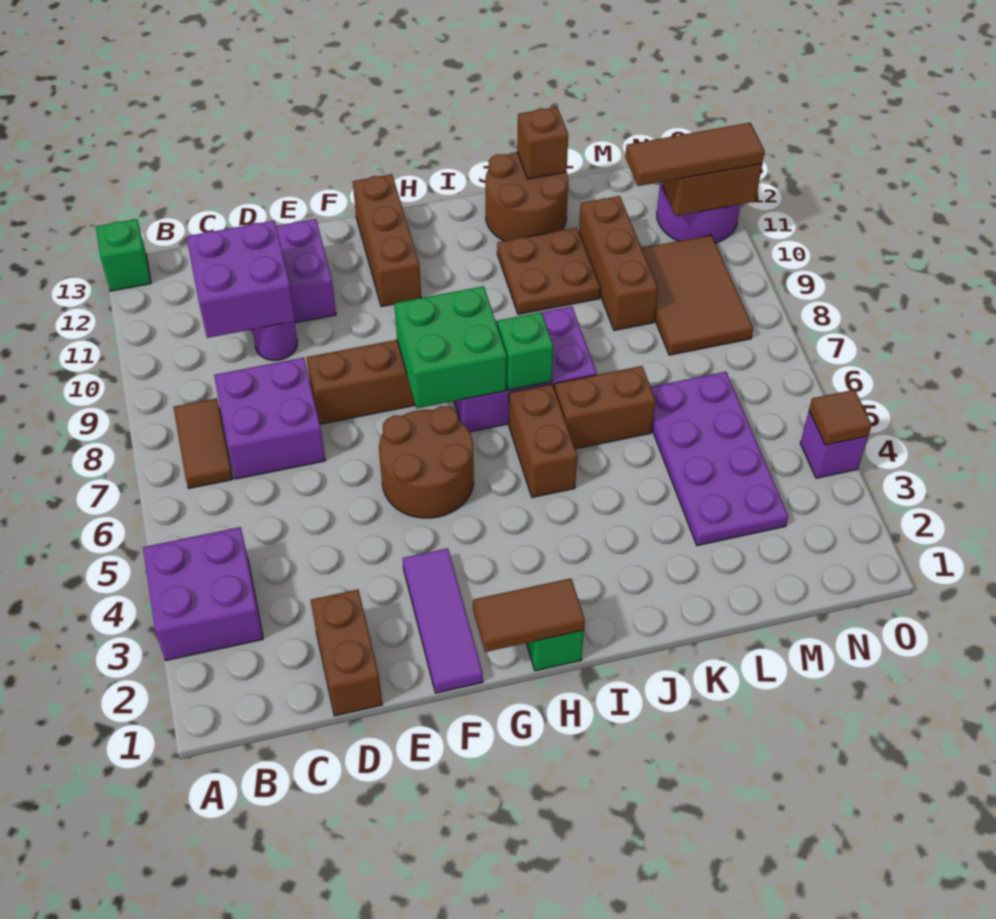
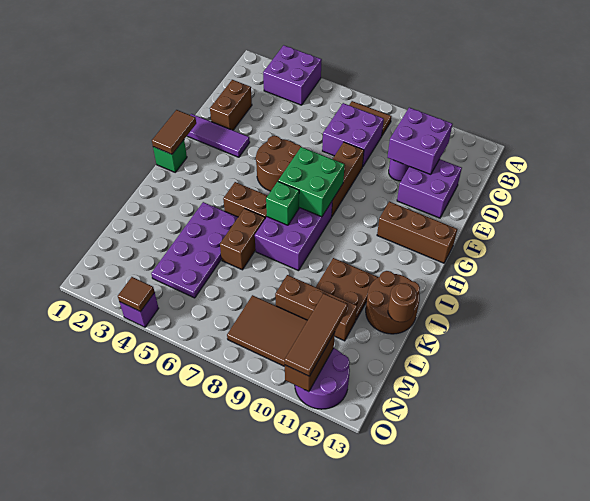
green brick A13 level 1 -> none
brown brick D1:D2 level 1 -> brown brick D2:E2 level 1
brown brick K13 level 2 -> brown round brick K13 level 2
purple plate L3:M6 level 1 -> purple plate J4:M5 level 1

